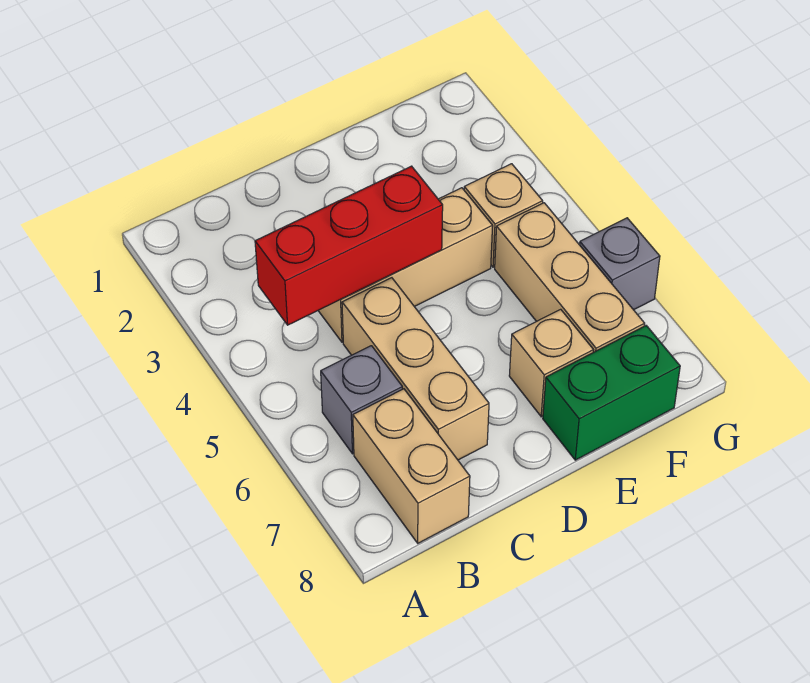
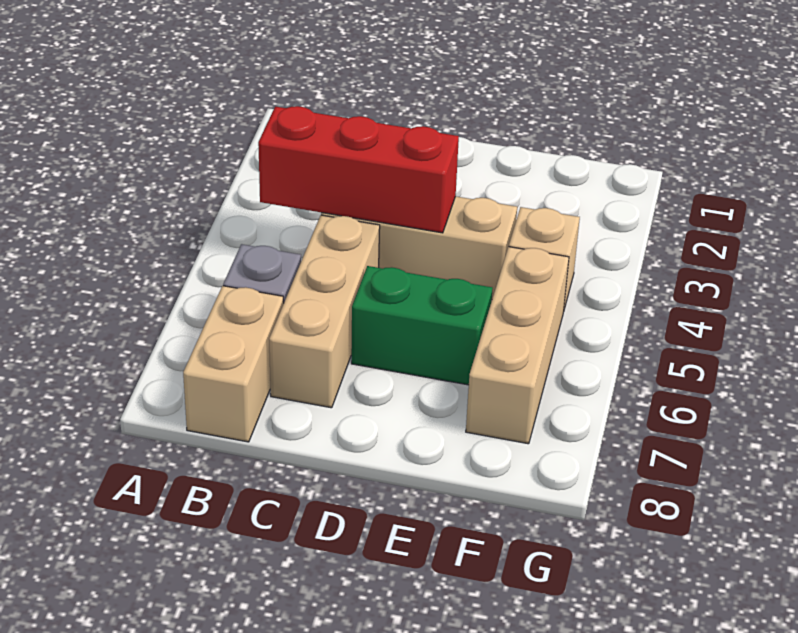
tan brick E7 level 1 -> none
green brick E8:F8 level 1 -> green brick D6:E6 level 1
grey brick G6 level 1 -> none

